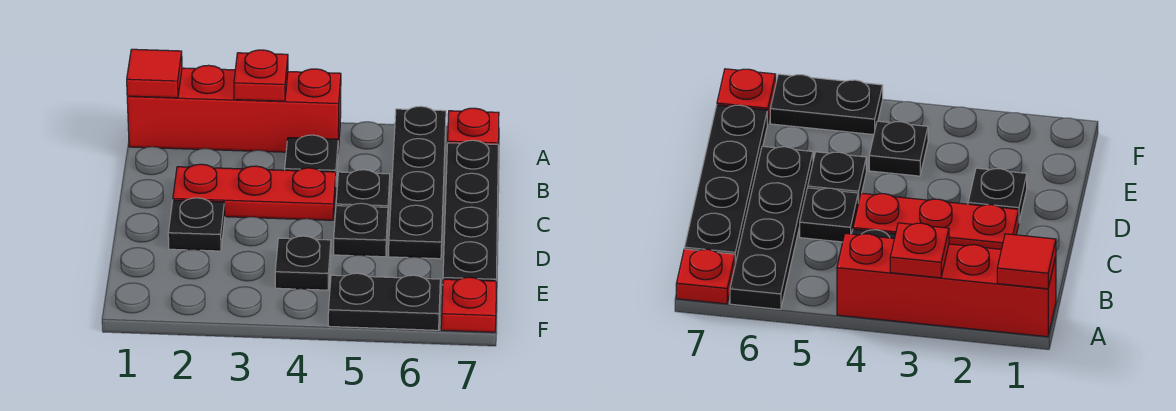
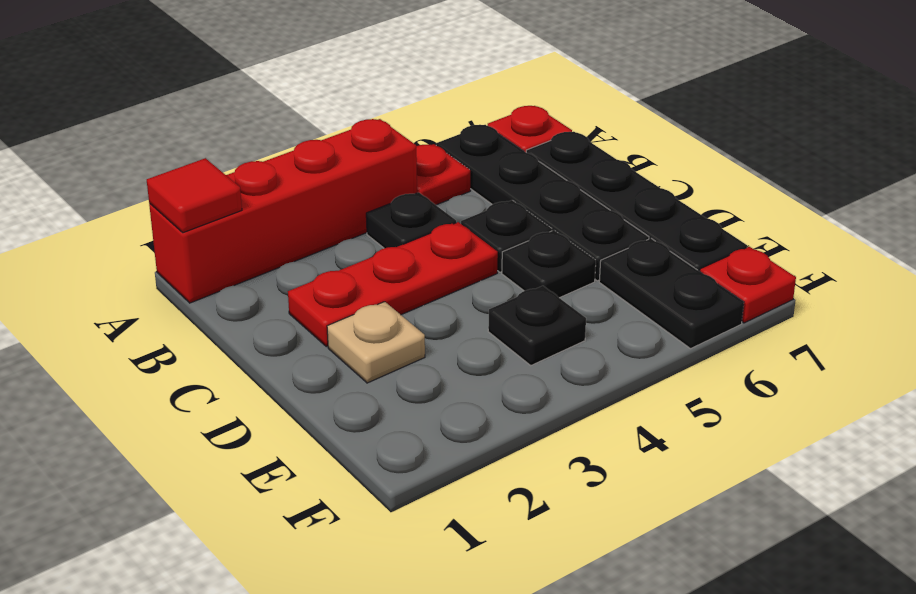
red plate A3 level 2 -> red plate A5 level 1
black plate D2 level 1 -> tan plate D2 level 1
black plate F5:F6 level 1 -> black plate E6:F6 level 1

